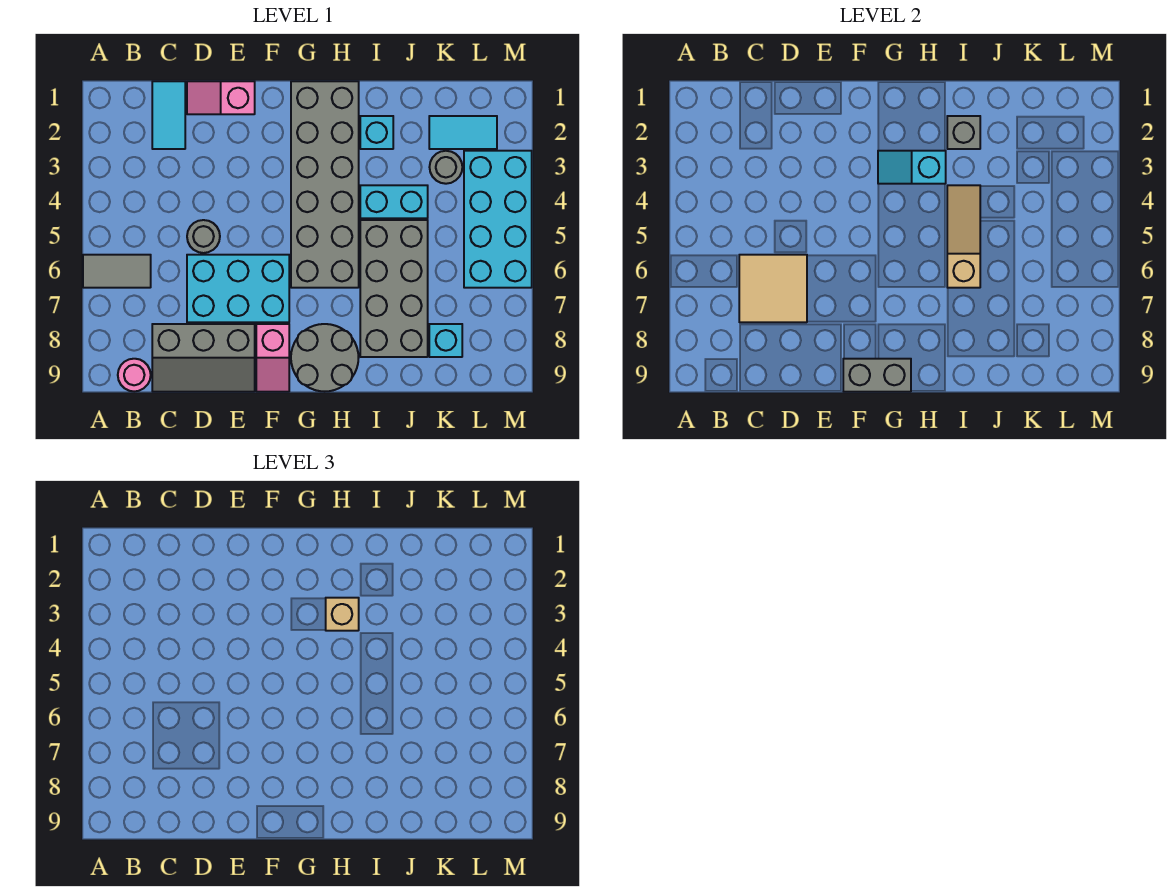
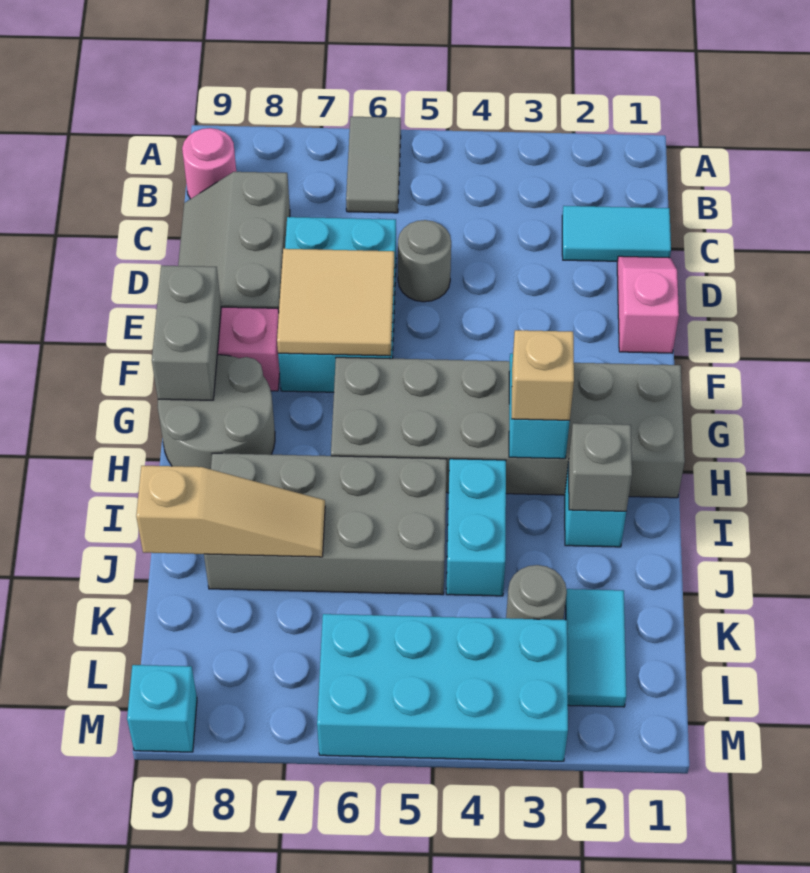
tan tile C6:D7 level 2 -> tan tile E6:F7 level 2
tan slope I4:I6 level 2 top 6 -> tan slope J7:J9 level 2 top 9
cyan brick K8 level 1 -> cyan brick M9 level 1

